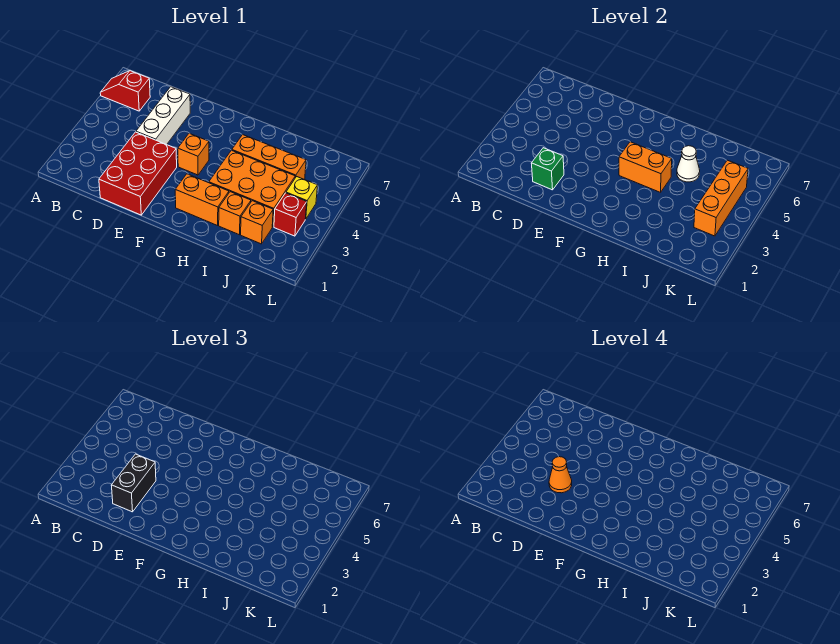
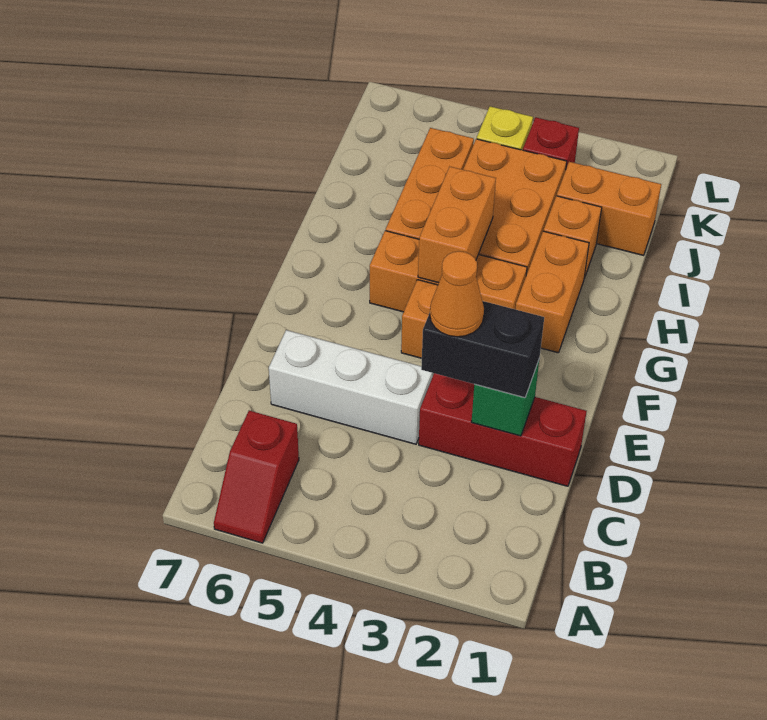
red brick D1:E3 level 1 -> red brick D1:D3 level 1
white cone I5 level 2 -> none
orange brick J2 level 1 -> orange brick J1:J2 level 1
orange brick K3:K5 level 2 -> orange brick G3:G5 level 1

